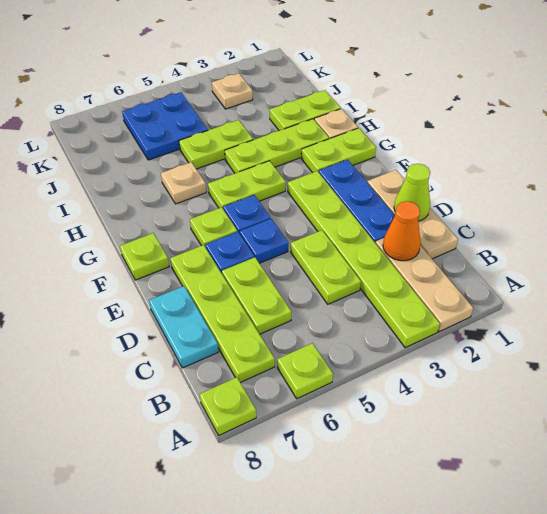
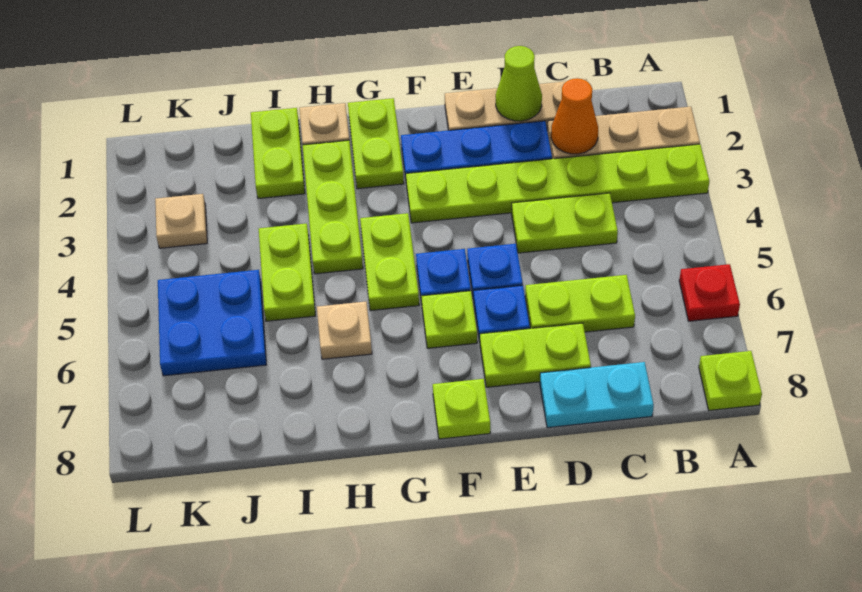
lime plate A6 level 1 -> red plate A6 level 1
lime plate B7:E7 level 1 -> lime plate D7:E7 level 1

